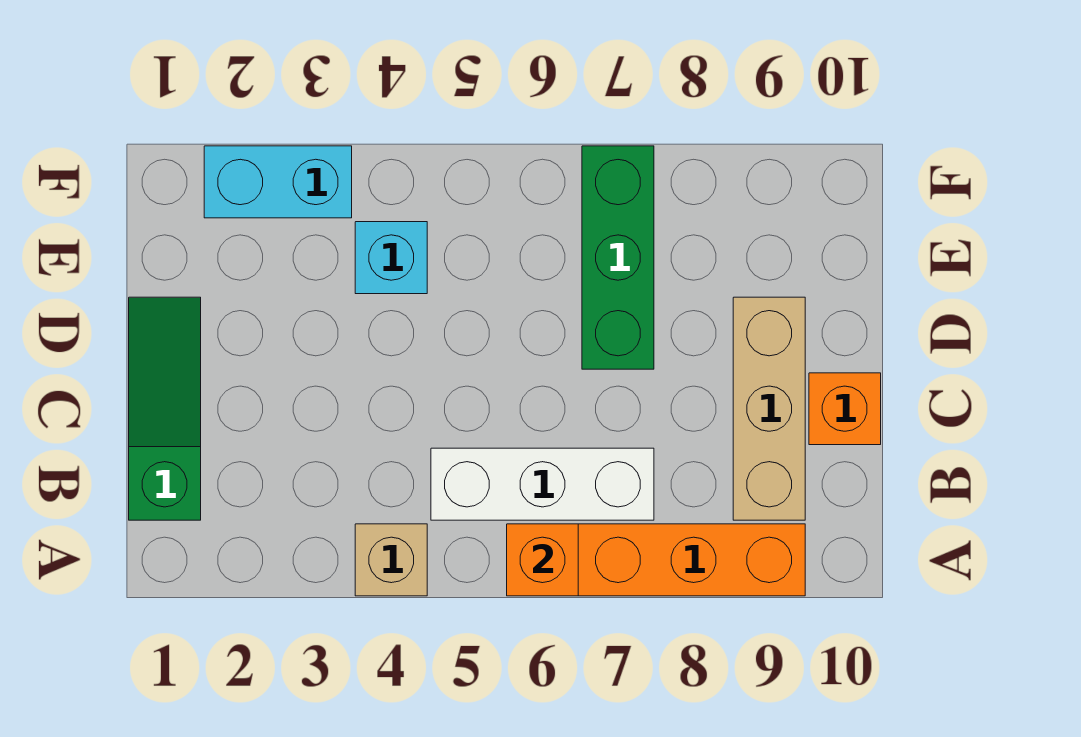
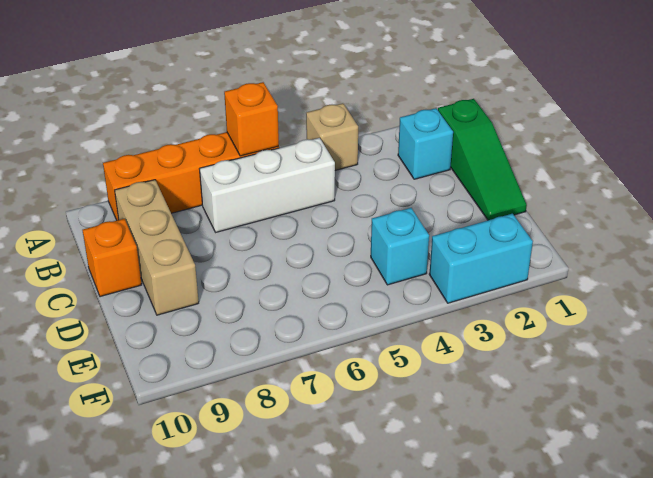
none -> cyan brick B2 level 1
green brick D7:F7 level 1 -> none

